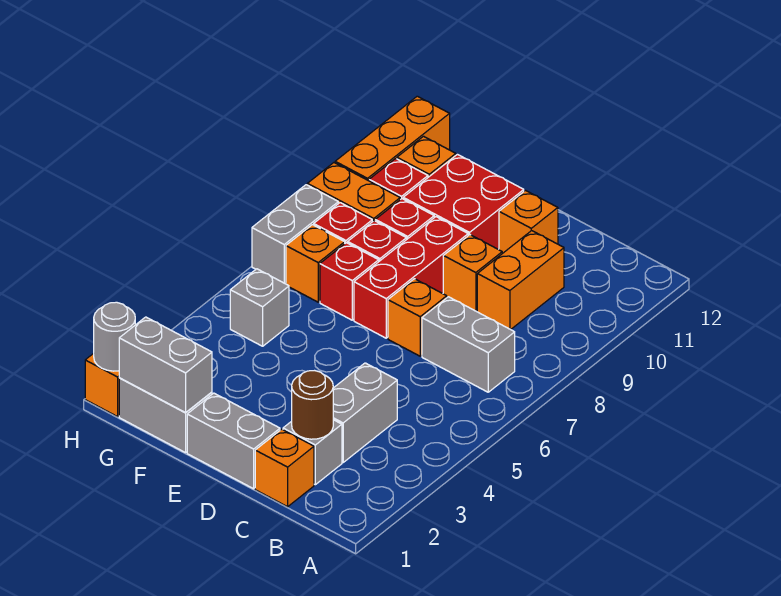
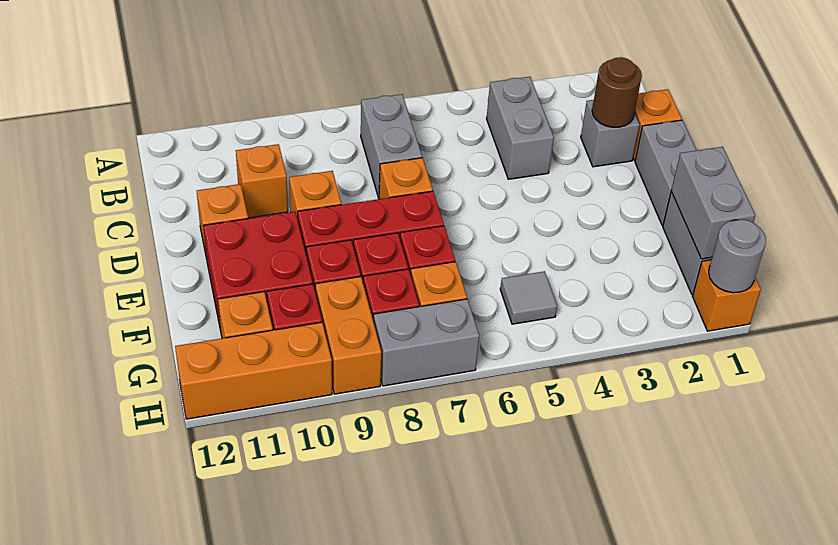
grey brick C3:C4 level 1 -> grey brick B4:C4 level 1
orange brick C9:C10 level 1 -> orange brick C10 level 1
grey brick G5 level 1 -> grey tile G5 level 1

